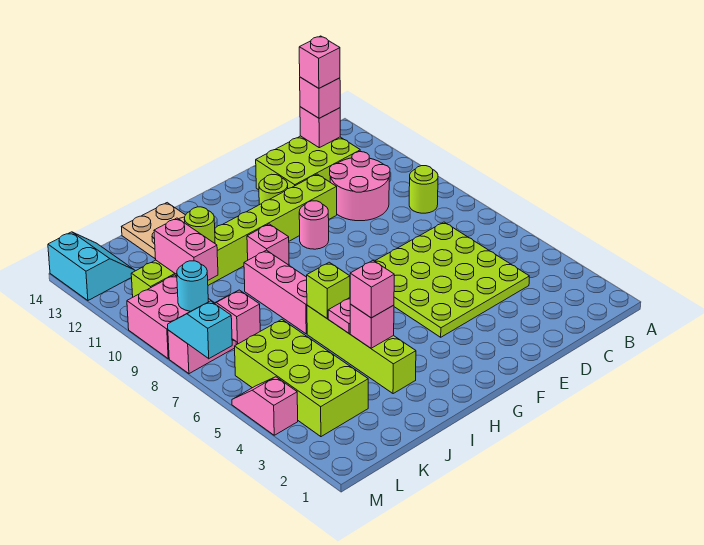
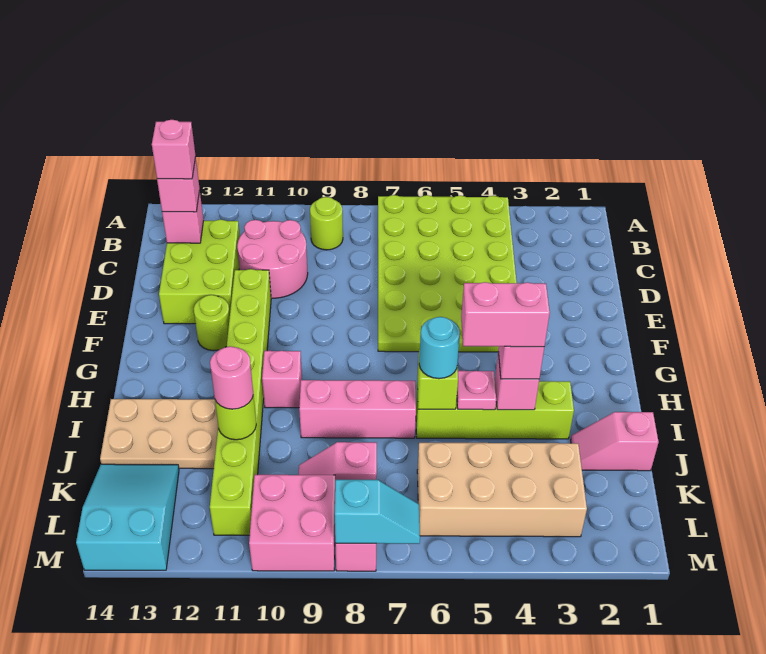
lime plate C4:F7 level 1 -> lime plate A4:F7 level 1
pink round brick F10 level 1 -> pink round brick J11 level 3
lime brick K3:L6 level 1 -> tan brick K3:L6 level 1
pink brick K10:K11 level 2 -> pink brick I4:I5 level 4
cyan round brick L9 level 2 -> cyan round brick I6 level 3
cyan slope L13:M14 level 1 top M -> cyan slope K13:M14 level 1 top M
pink slope M4:M5 level 1 top 4 -> pink slope J1:J2 level 1 top 1
cyan slope M7:M8 level 2 top 7 -> cyan slope M7:M8 level 2 top 8

